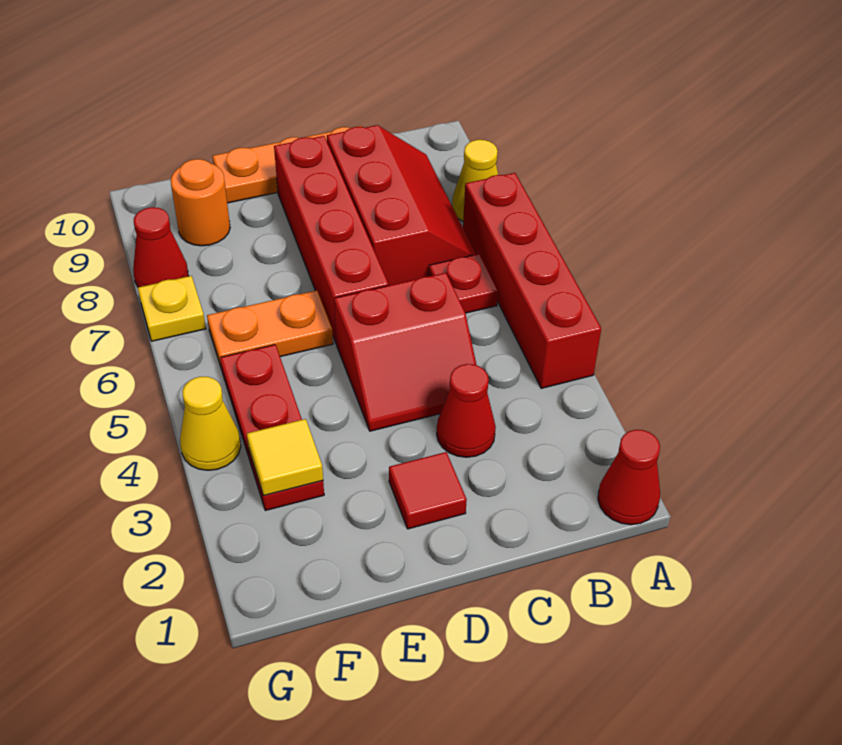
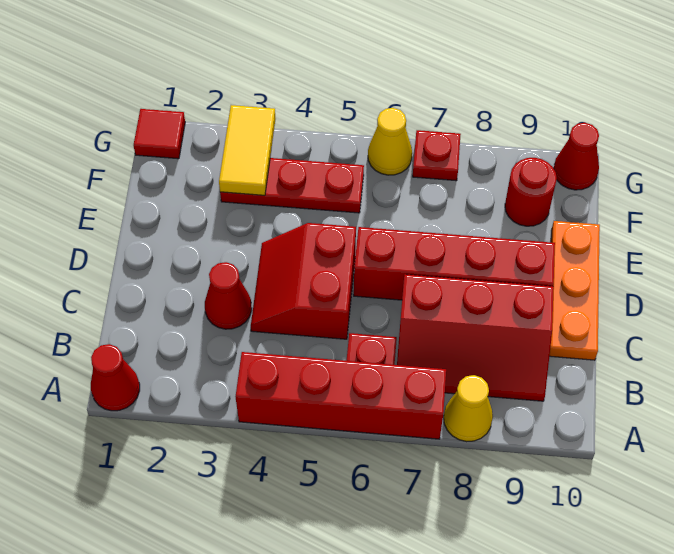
red tile D2 level 1 -> red tile G1 level 1
orange plate E6:F6 level 1 -> none
yellow tile F3 level 2 -> yellow tile F3:G3 level 2
orange round brick F9 level 1 -> red round brick F9 level 1
yellow cone G4 level 1 -> yellow cone G6 level 1
yellow plate G7 level 1 -> red plate G7 level 1
red cone G8 level 1 -> red cone G10 level 1

